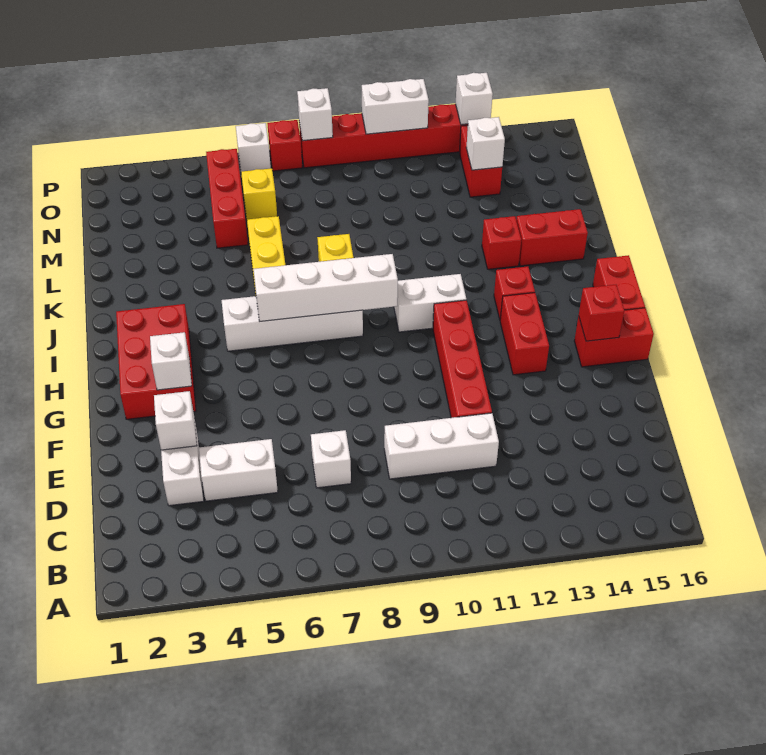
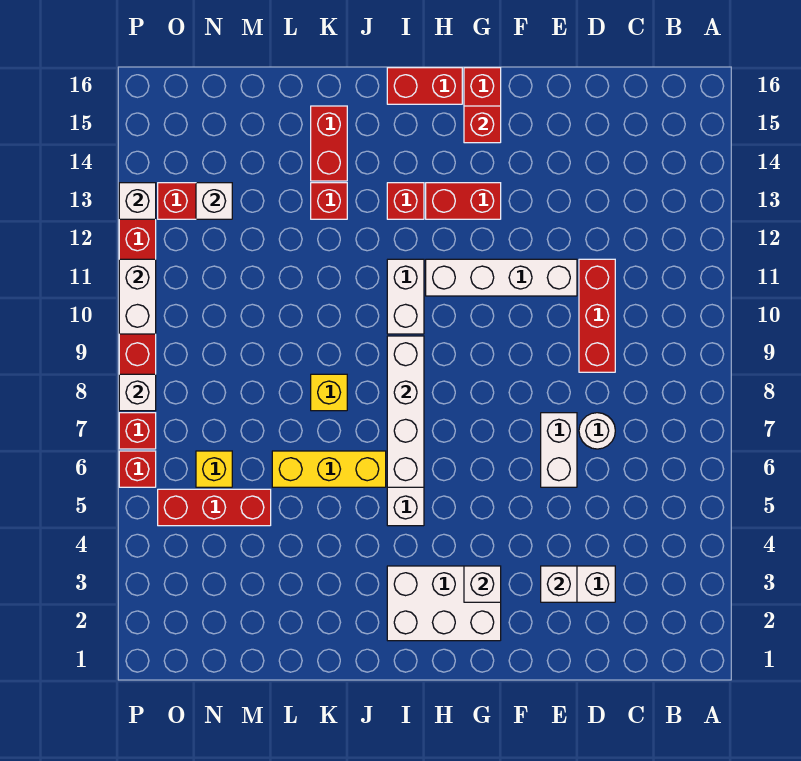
white brick D4:D5 level 1 -> white brick E6:E7 level 1
white brick D7 level 1 -> white round brick D7 level 1
white brick D9:D11 level 1 -> red brick D9:D11 level 1
red brick E11:H11 level 1 -> white brick E11:H11 level 1
red brick G2:I3 level 1 -> white brick G2:I3 level 1
white brick P6 level 1 -> red brick P6 level 1

